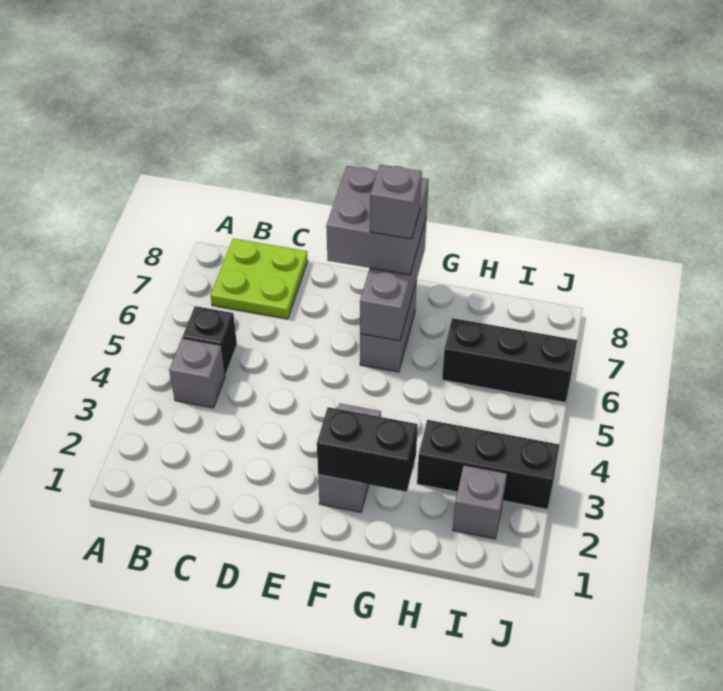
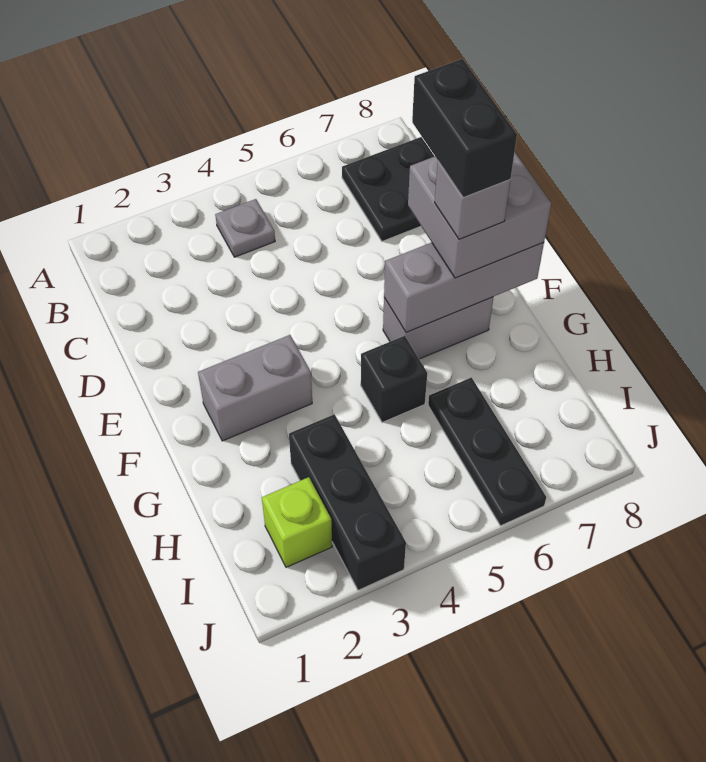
grey brick B4 level 1 -> grey plate B4 level 1
black brick B5 level 1 -> black brick G5 level 1
lime plate B7:C8 level 1 -> black plate B7:C8 level 1
black brick F2:G2 level 2 -> black brick E7:F7 level 5
black brick H6:J6 level 1 -> black plate H6:J6 level 1
grey brick I2 level 1 -> lime brick I2 level 1

